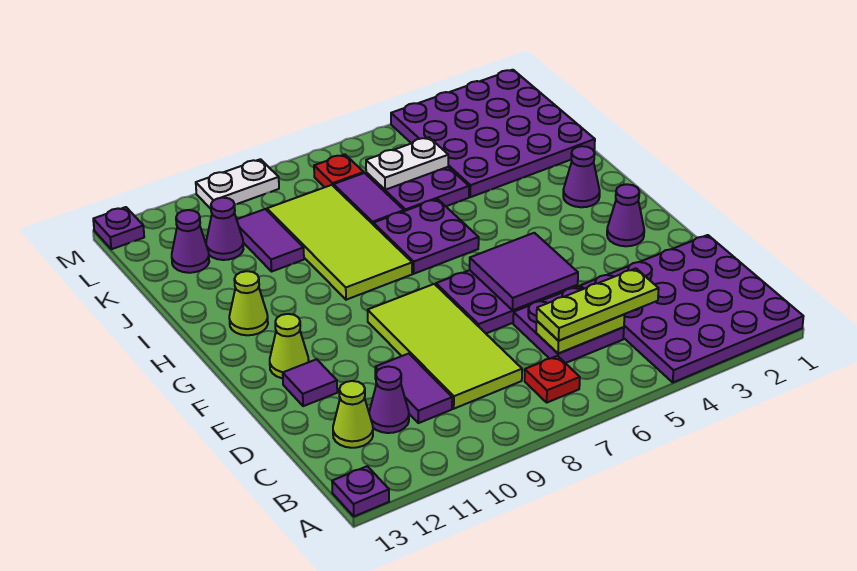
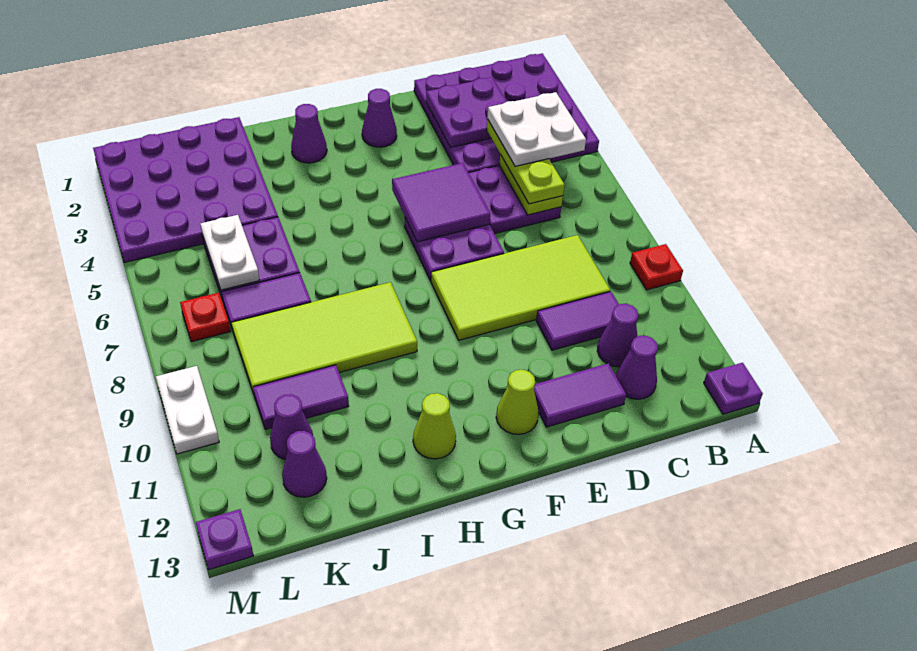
none -> white plate B4:C5 level 4
red plate B7 level 1 -> red plate A9 level 1
lime cone C12 level 1 -> purple cone C12 level 1
purple tile E12 level 1 -> purple tile D12:E12 level 1
purple plate H6:I7 level 1 -> purple plate C2:D3 level 2

